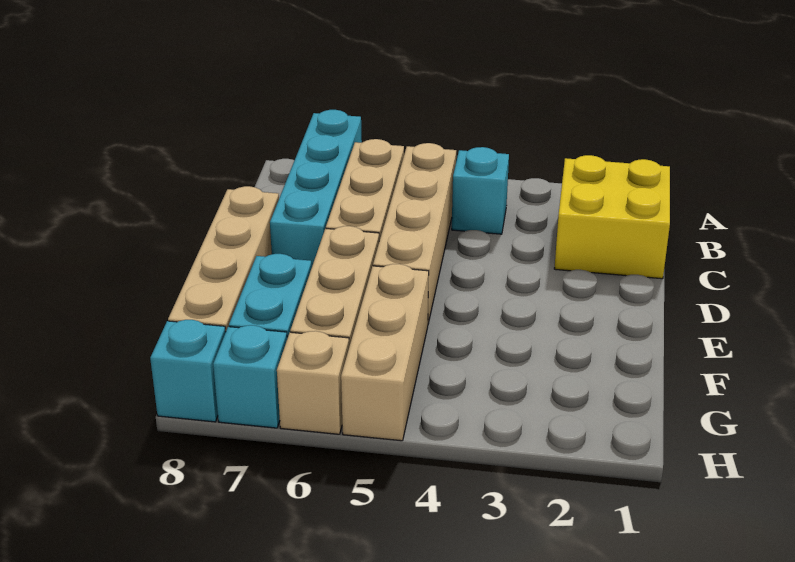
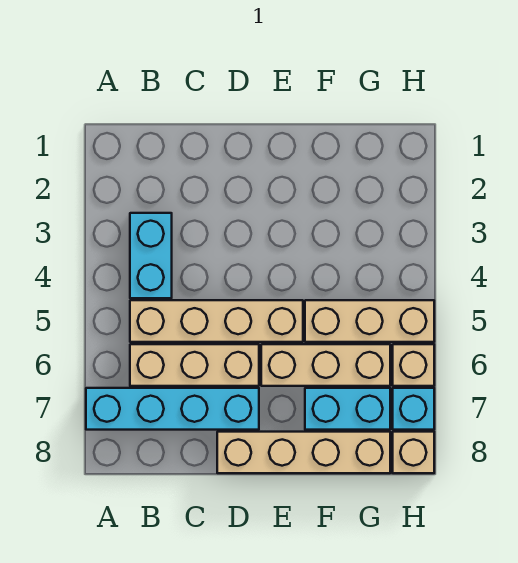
yellow brick B1:C2 level 1 -> none
cyan brick B4 level 1 -> cyan brick B3:B4 level 1
cyan brick H8 level 1 -> tan brick H8 level 1

